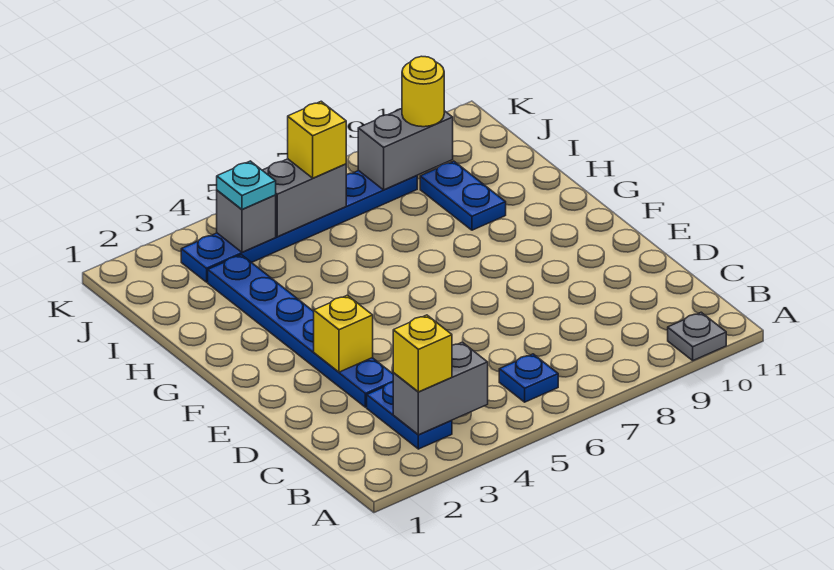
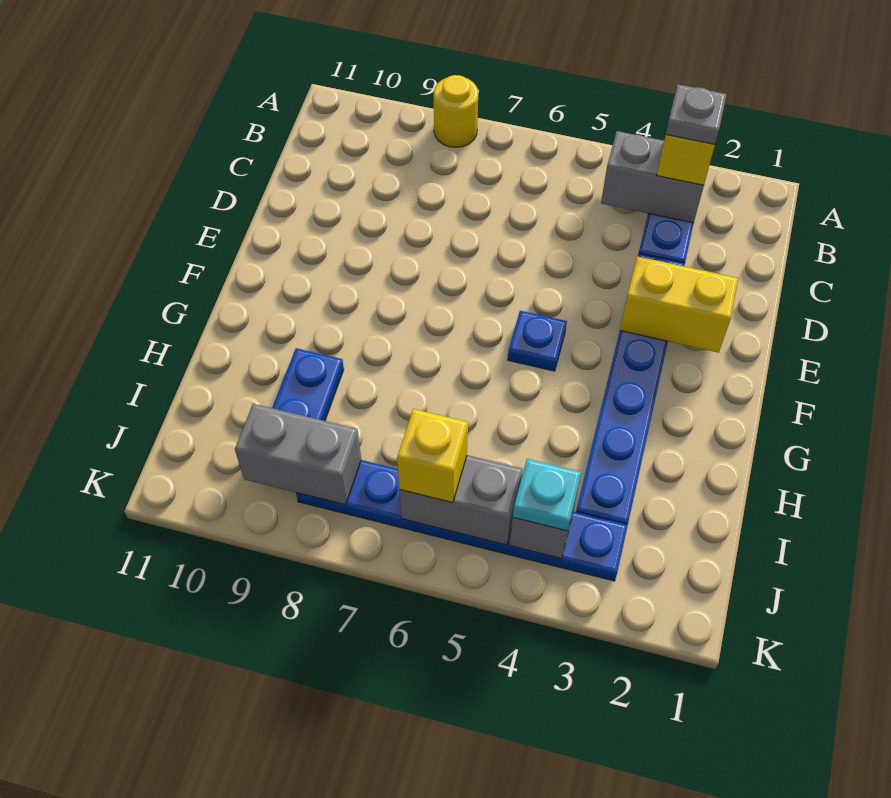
grey plate A10 level 1 -> grey plate B3 level 4
blue plate B6 level 1 -> blue plate F5 level 1
yellow brick E3 level 2 -> yellow brick E2:E3 level 2
yellow round brick J9 level 3 -> yellow round brick A8 level 1

